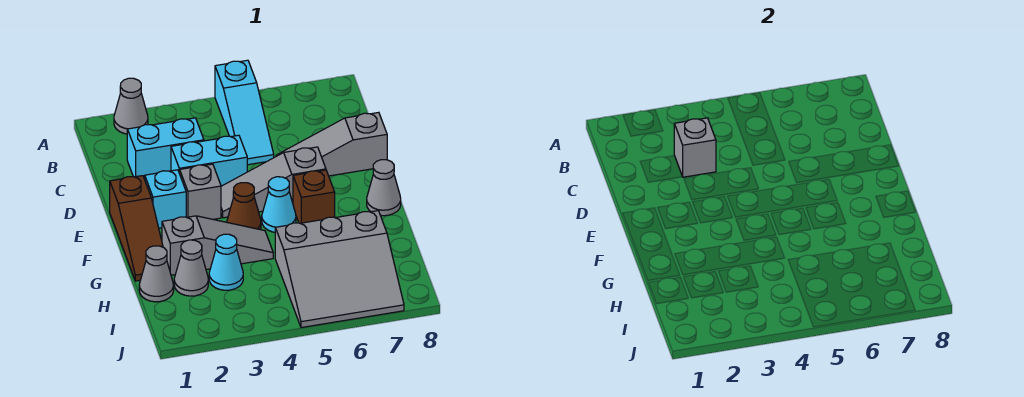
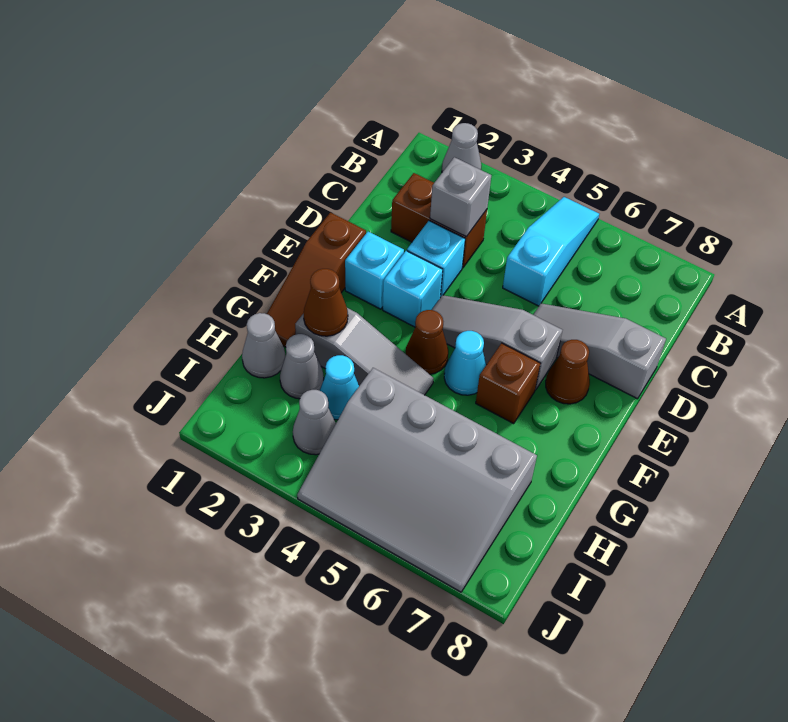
cyan slope A5:C5 level 1 top A -> cyan slope A5:C5 level 1 top C
cyan brick C2:C3 level 1 -> brown brick C2:C3 level 1
cyan brick D3:D4 level 1 -> cyan brick D3 level 1
grey brick E3 level 1 -> cyan brick E3 level 1
none -> brown cone E7 level 1
grey cone F8 level 1 -> grey cone I3 level 1
none -> brown cone G2 level 2
grey slope H5:J7 level 1 top H -> grey slope H4:J7 level 1 top H

